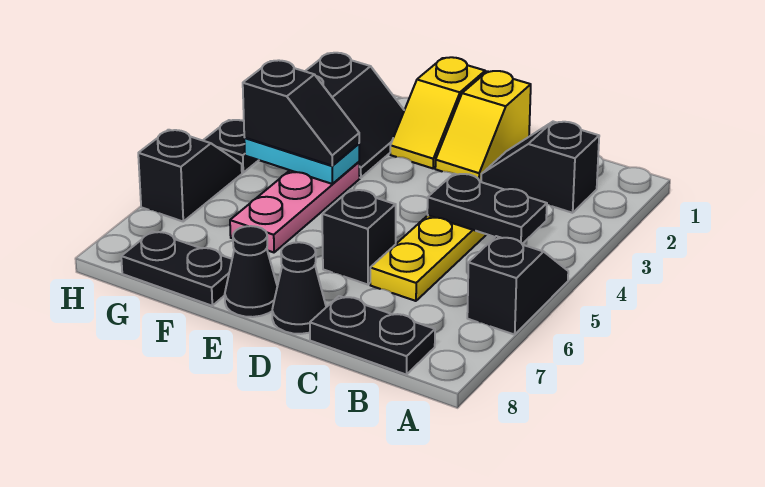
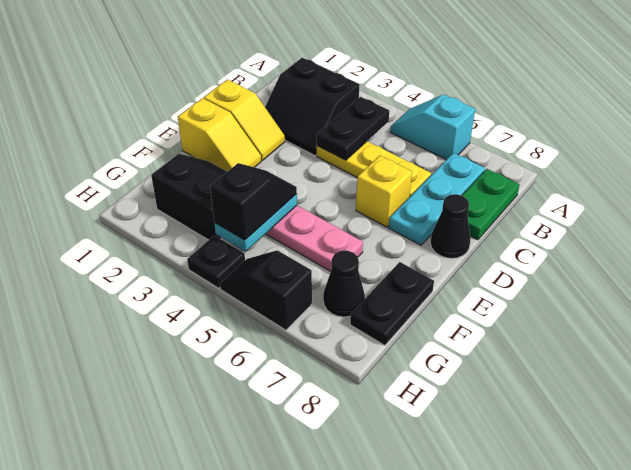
black slope A5:A6 level 1 top 6 -> cyan slope A5:A6 level 1 top 6
black slope B2:C2 level 1 top B -> black slope B2:C3 level 1 top B
none -> cyan plate B7:D7 level 1
black plate B8:C8 level 1 -> green plate B8:C8 level 1
black brick D6 level 1 -> yellow brick D6 level 1
black cone E8 level 1 -> black cone G7 level 1

